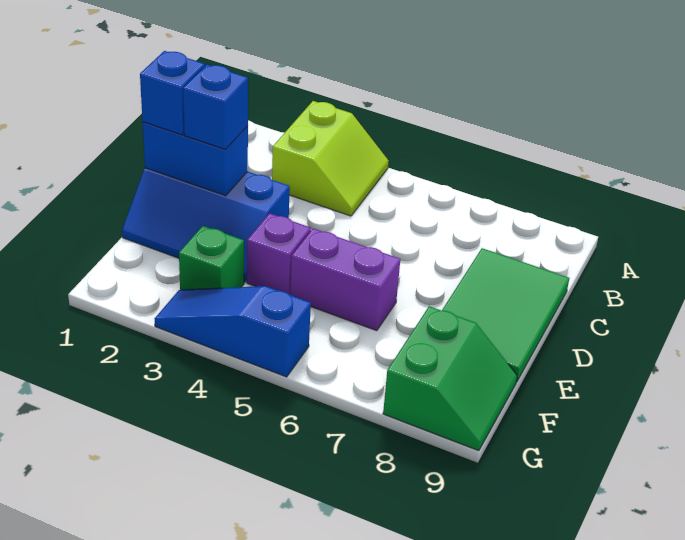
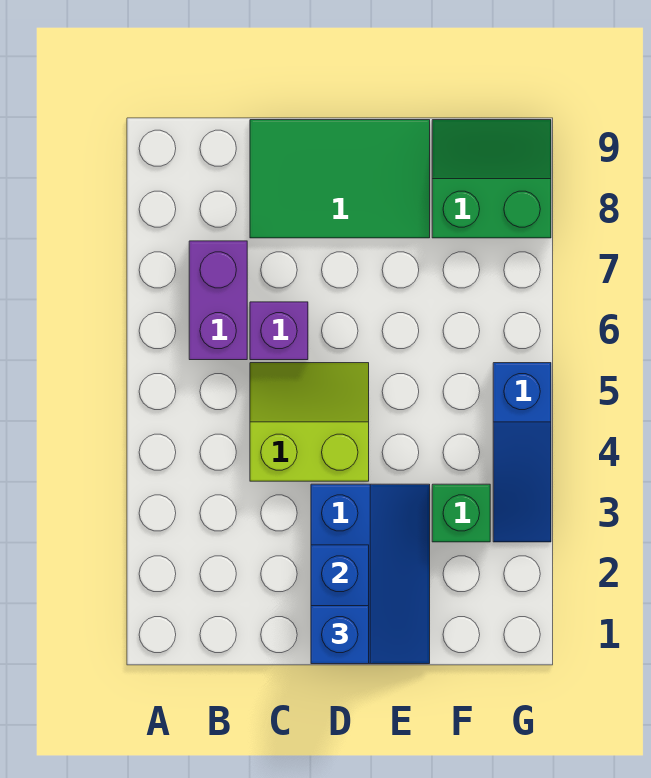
lime slope A3:B4 level 1 top 3 -> lime slope C4:D5 level 1 top 4
blue brick D2 level 3 -> none
purple brick E4 level 1 -> purple brick C6 level 1
purple brick E5:E6 level 1 -> purple brick B6:B7 level 1

